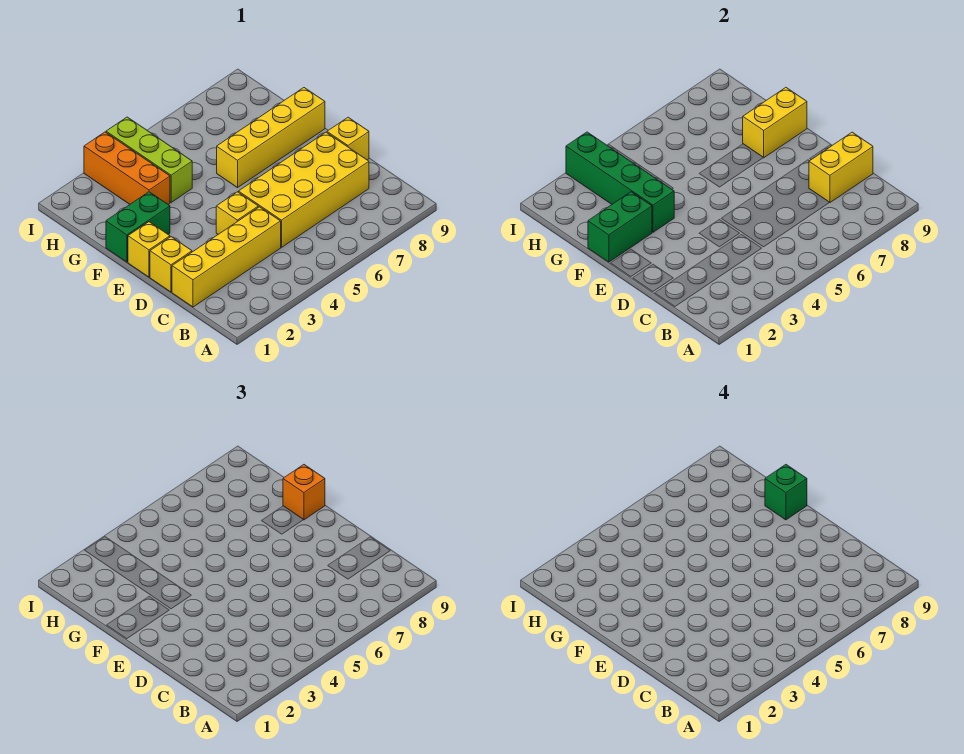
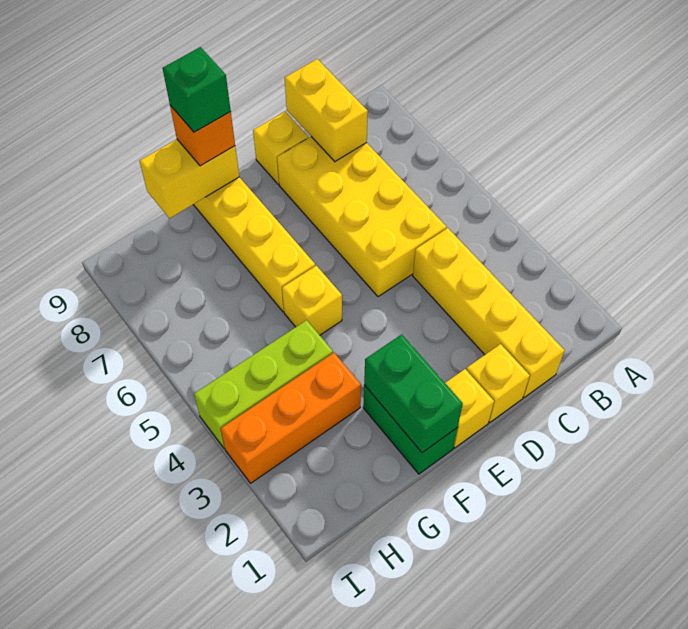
yellow brick D4 level 1 -> yellow brick F5 level 1
green brick F3:I3 level 2 -> none
yellow brick F8:F9 level 2 -> yellow brick F9:G9 level 2

